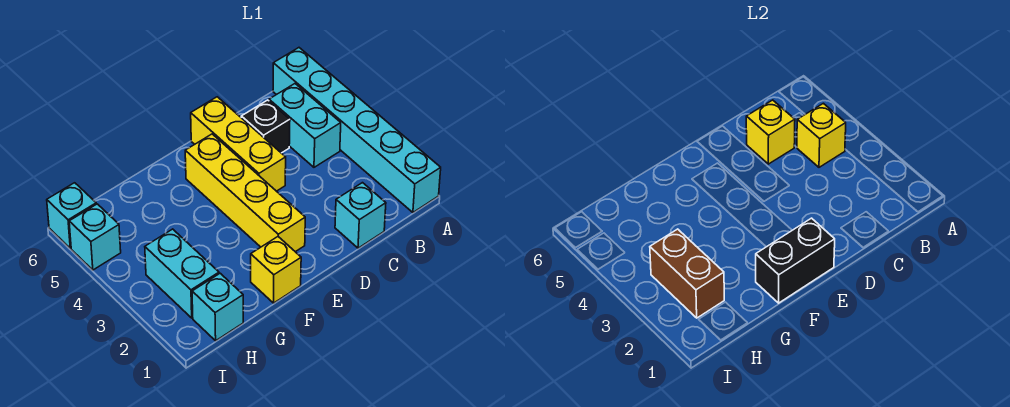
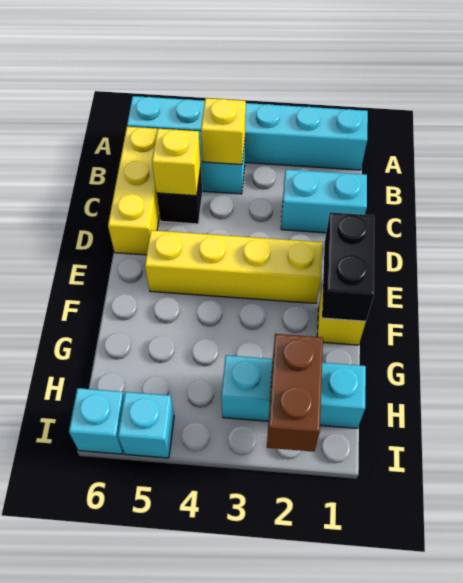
cyan brick C1 level 1 -> cyan brick C1:C2 level 1
yellow brick D4:D6 level 1 -> yellow brick B6:D6 level 1
brown brick H2:H3 level 2 -> brown brick H2:I2 level 2

